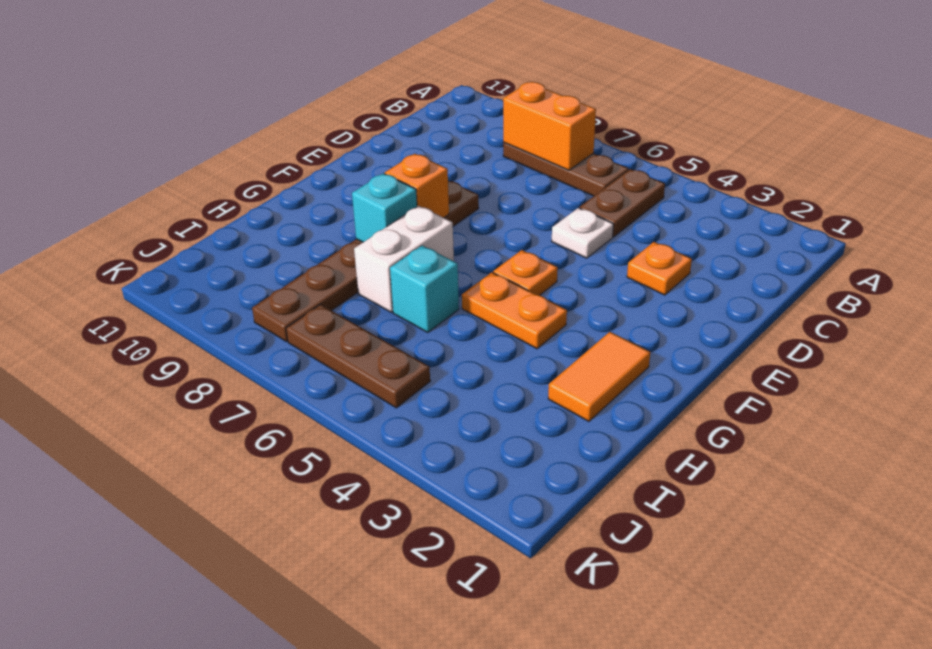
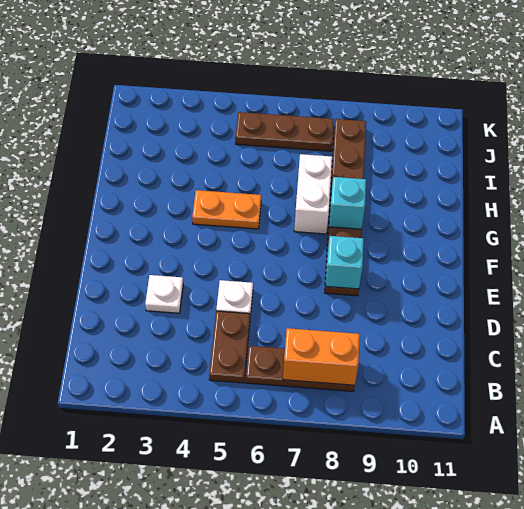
orange plate D3 level 1 -> white plate D3 level 1
orange plate F5 level 1 -> none
orange brick F8 level 2 -> none
orange tile G2:H2 level 1 -> none
cyan brick H6 level 1 -> cyan brick E8 level 2

